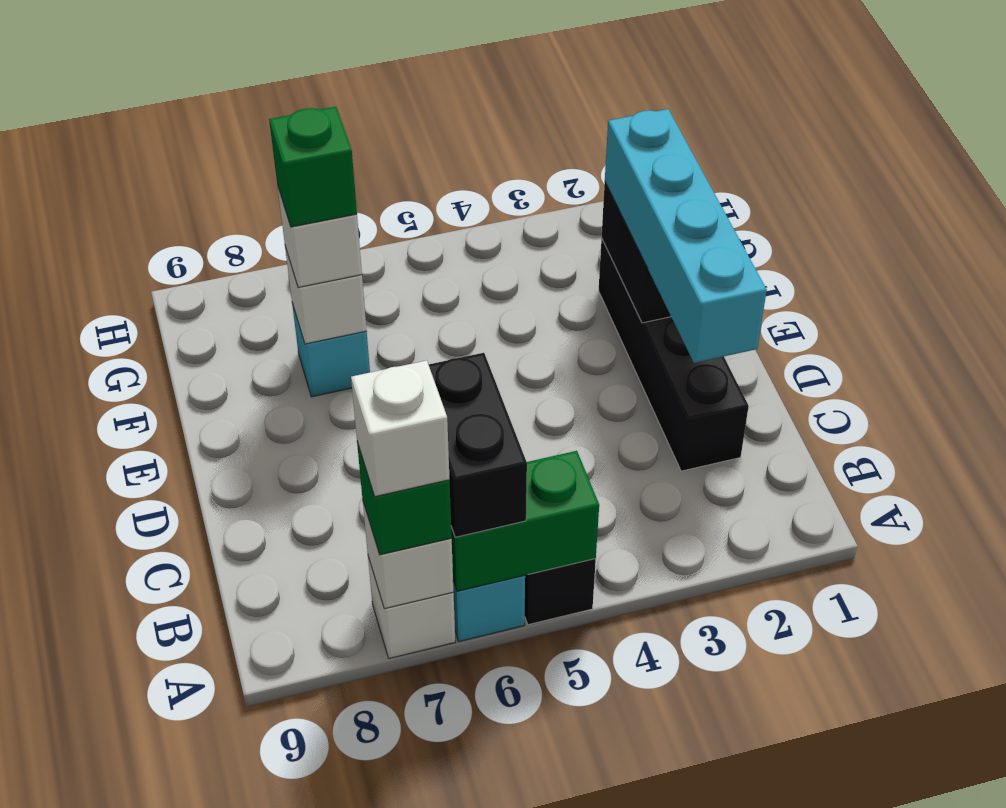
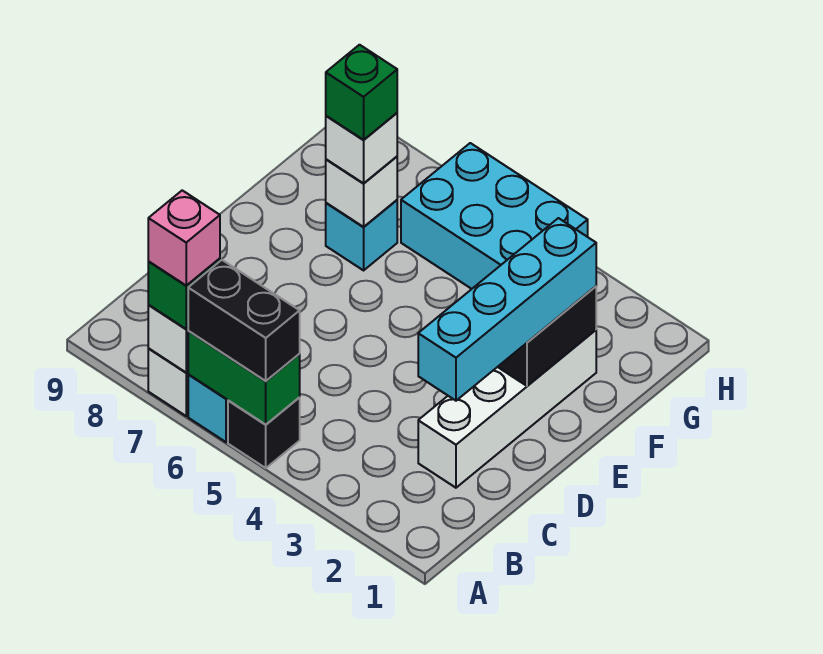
black brick A6:B6 level 3 -> black brick A5:A6 level 3
white brick A7 level 4 -> pink brick A7 level 4
black brick C2:F2 level 1 -> white brick C2:F2 level 1
none -> cyan brick G4:H6 level 1

